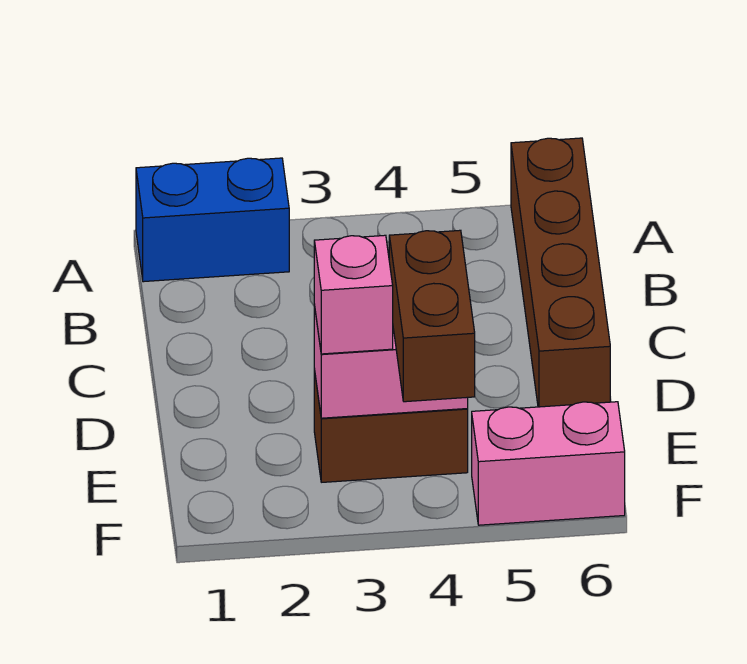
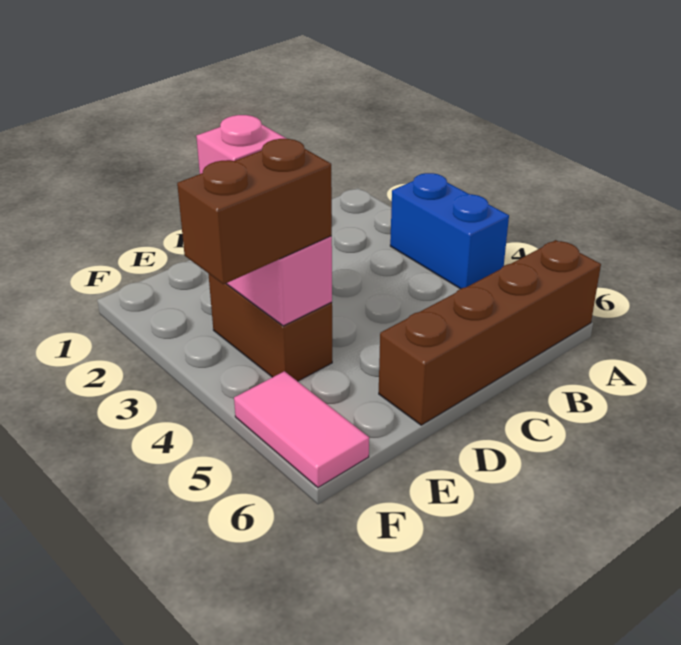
blue brick A1:A2 level 1 -> blue brick A3:A4 level 1
pink brick F5:F6 level 1 -> pink tile F5:F6 level 1

